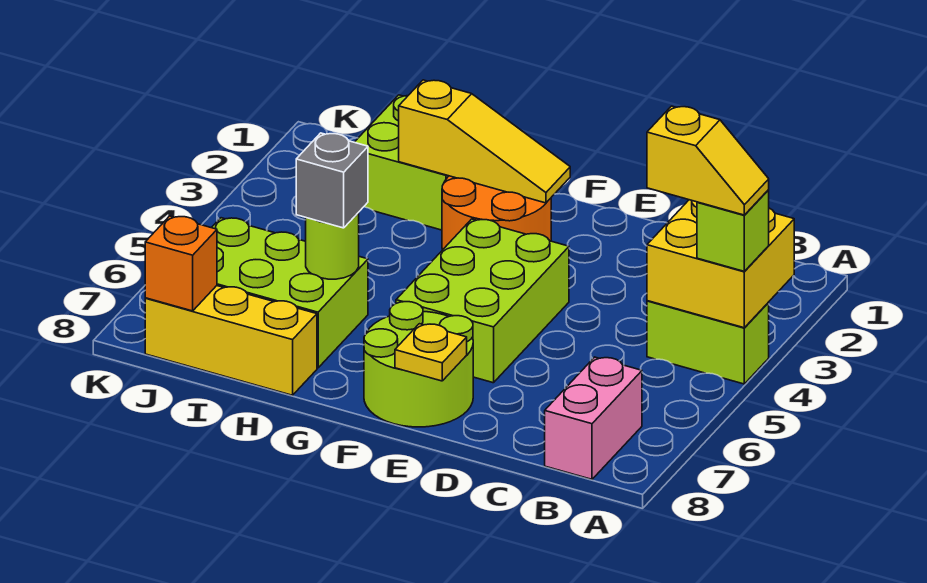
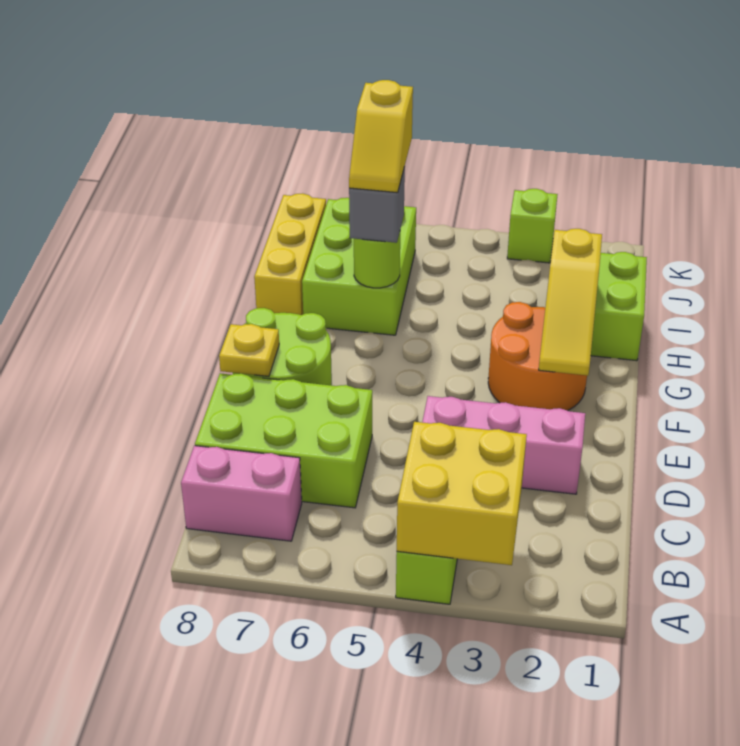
lime brick A4 level 3 -> lime brick K3 level 1
yellow slope A4:B4 level 4 top B -> yellow slope H6:I6 level 4 top I
none -> pink brick D2:D4 level 1
lime brick E4:F6 level 1 -> lime brick C6:D8 level 1
orange brick J8 level 2 -> none

